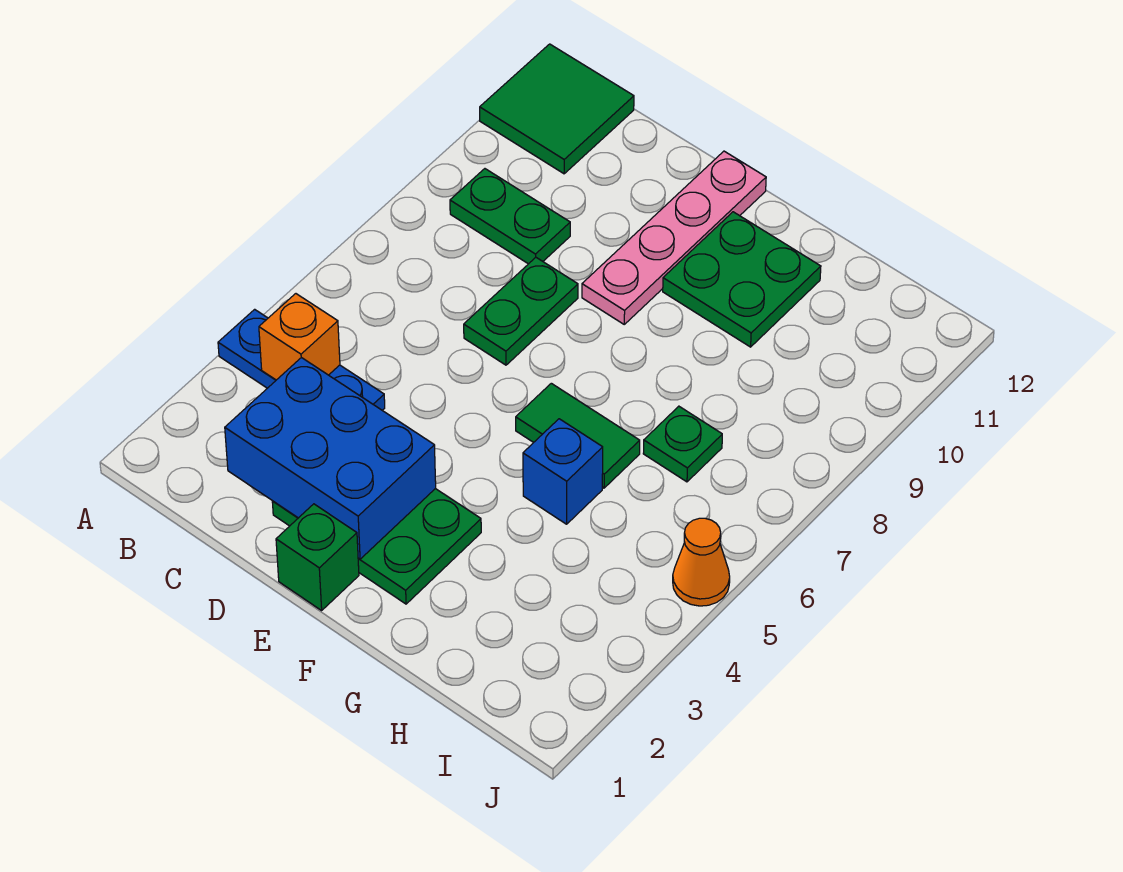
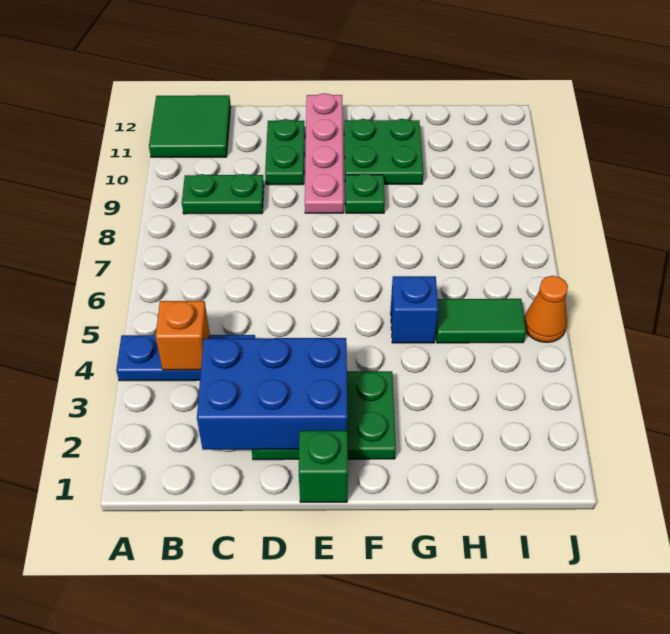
green plate D7:D8 level 1 -> green plate D10:D11 level 1
green tile F6:G6 level 1 -> green tile H5:I5 level 1
green plate H7 level 1 -> green plate F9 level 1

